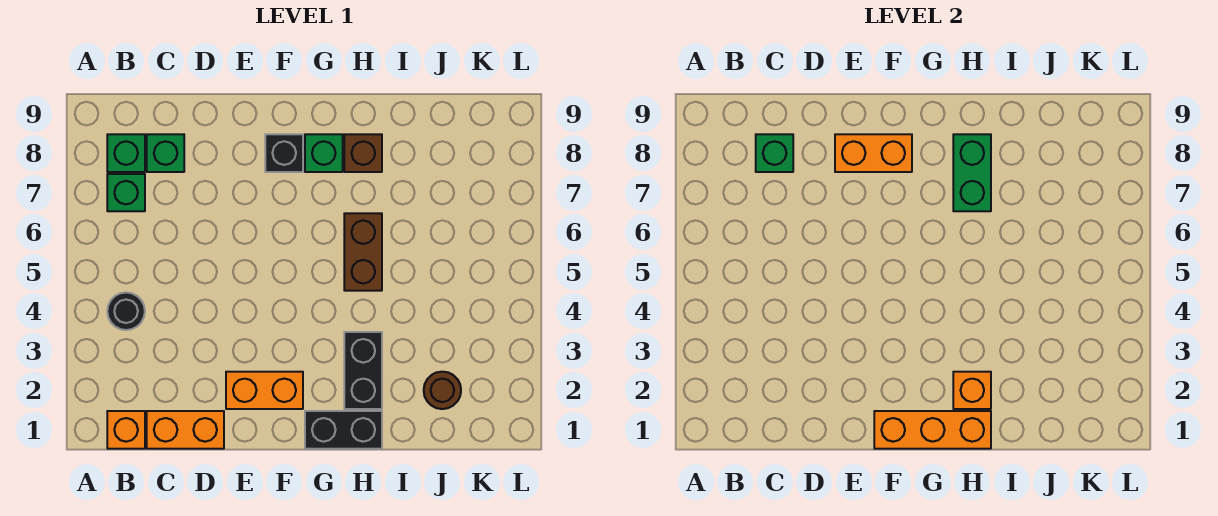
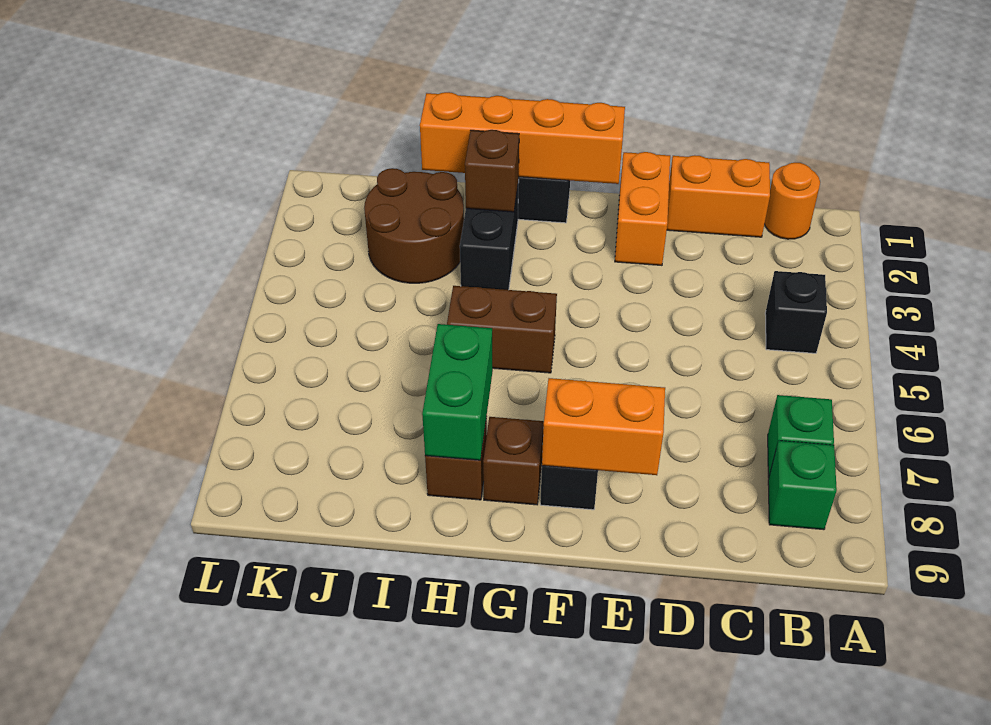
orange brick B1 level 1 -> orange round brick B1 level 1
black round brick B4 level 1 -> black brick B4 level 1
green brick C8 level 1 -> none
green brick C8 level 2 -> none
orange brick E2:F2 level 1 -> orange brick E1:E2 level 1
orange brick F1:H1 level 2 -> orange brick F1:I1 level 2
green brick G8 level 1 -> brown brick G8 level 1
orange brick H2 level 2 -> brown brick H2 level 2
brown brick H5:H6 level 1 -> brown brick G5:H5 level 1
brown round brick J2 level 1 -> brown round brick I2:J3 level 1

